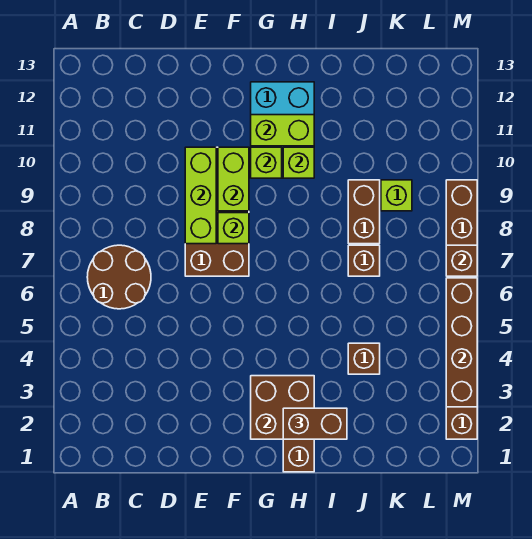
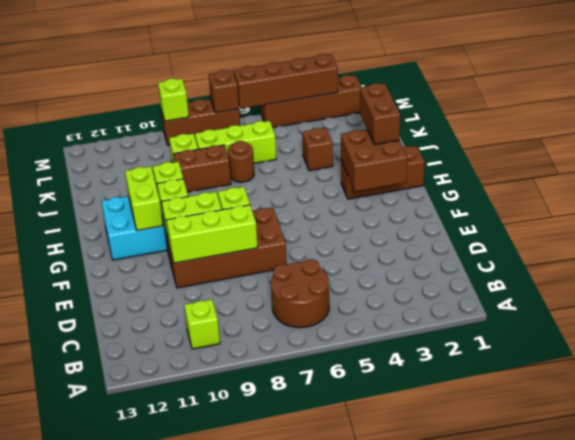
none -> lime brick B10 level 1
brown brick J7 level 1 -> brown round brick J7 level 1
none -> lime brick K6:K8 level 1
none -> lime brick M9 level 2

